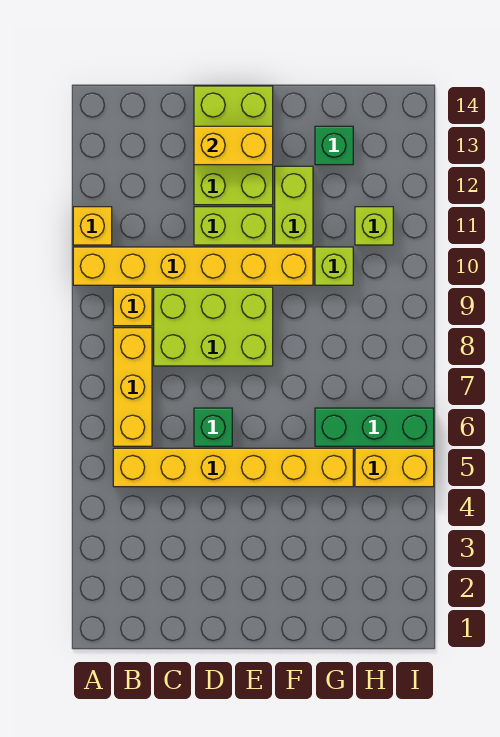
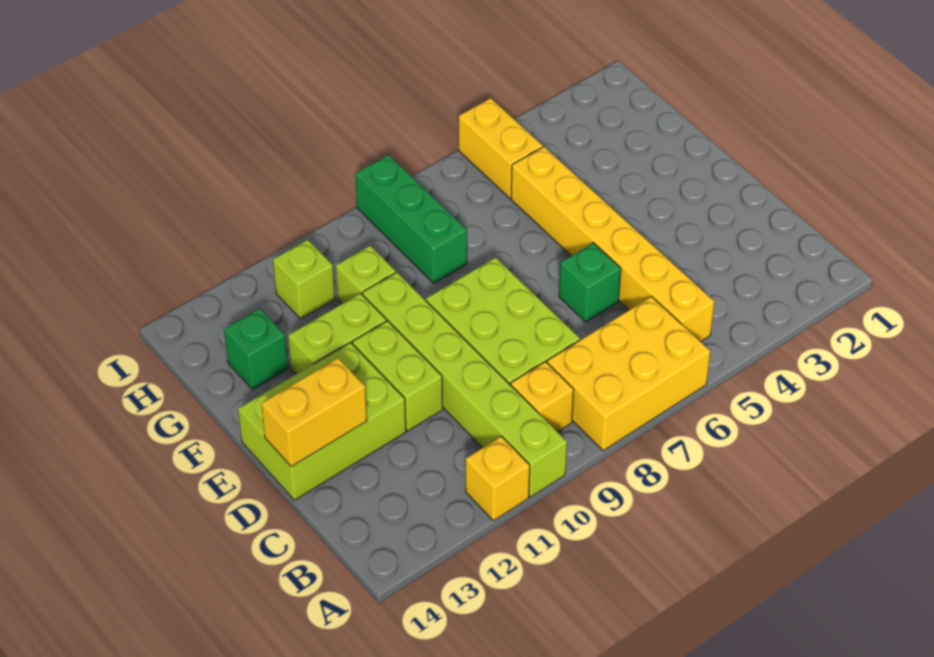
yellow brick A10:F10 level 1 -> lime brick A10:F10 level 1
yellow brick B6:B8 level 1 -> yellow brick A6:B8 level 1
yellow brick D13:E13 level 2 -> yellow brick D13:D14 level 2
green brick G6:I6 level 1 -> green brick G8:I8 level 1

